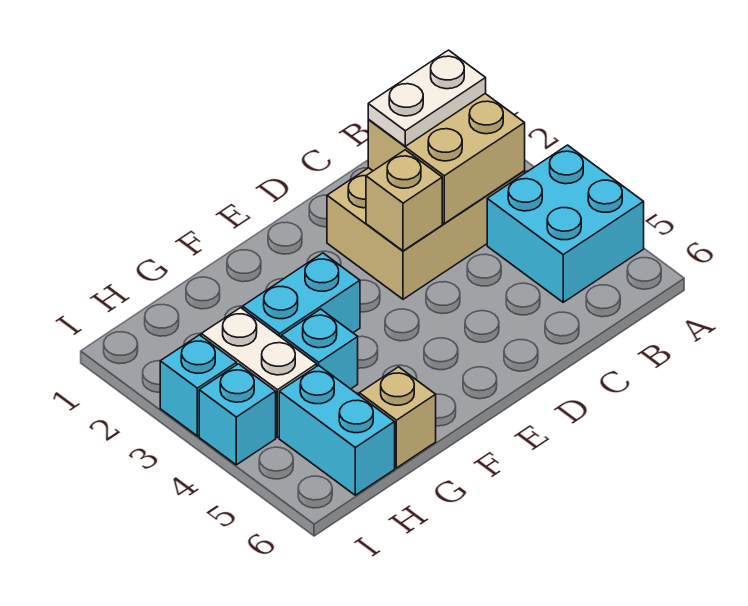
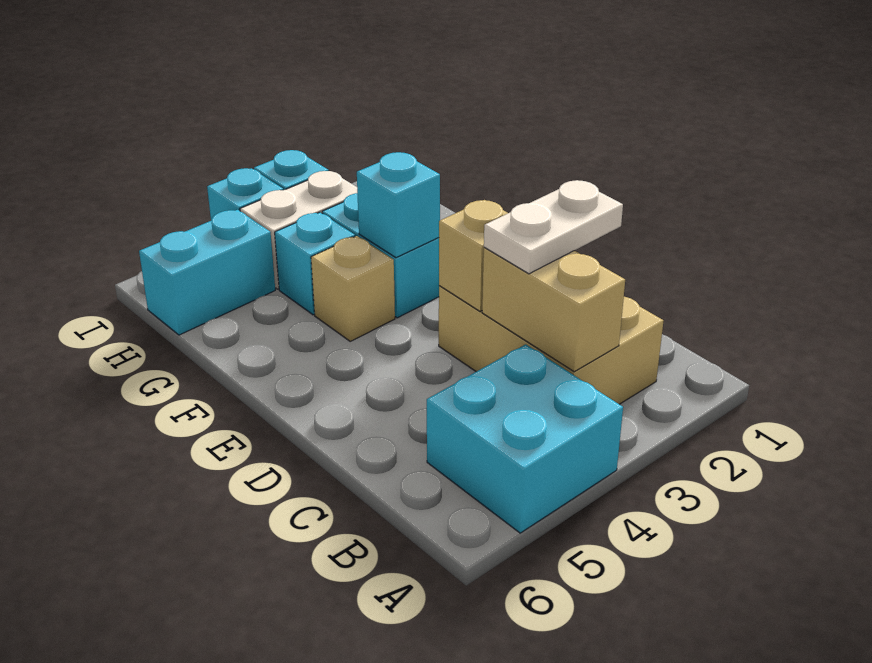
tan brick B2:C3 level 2 -> tan brick B3:C3 level 2
white plate B2:C2 level 3 -> white plate C2:C3 level 3
none -> cyan brick F3 level 2
tan brick G6 level 1 -> tan brick F4 level 1

